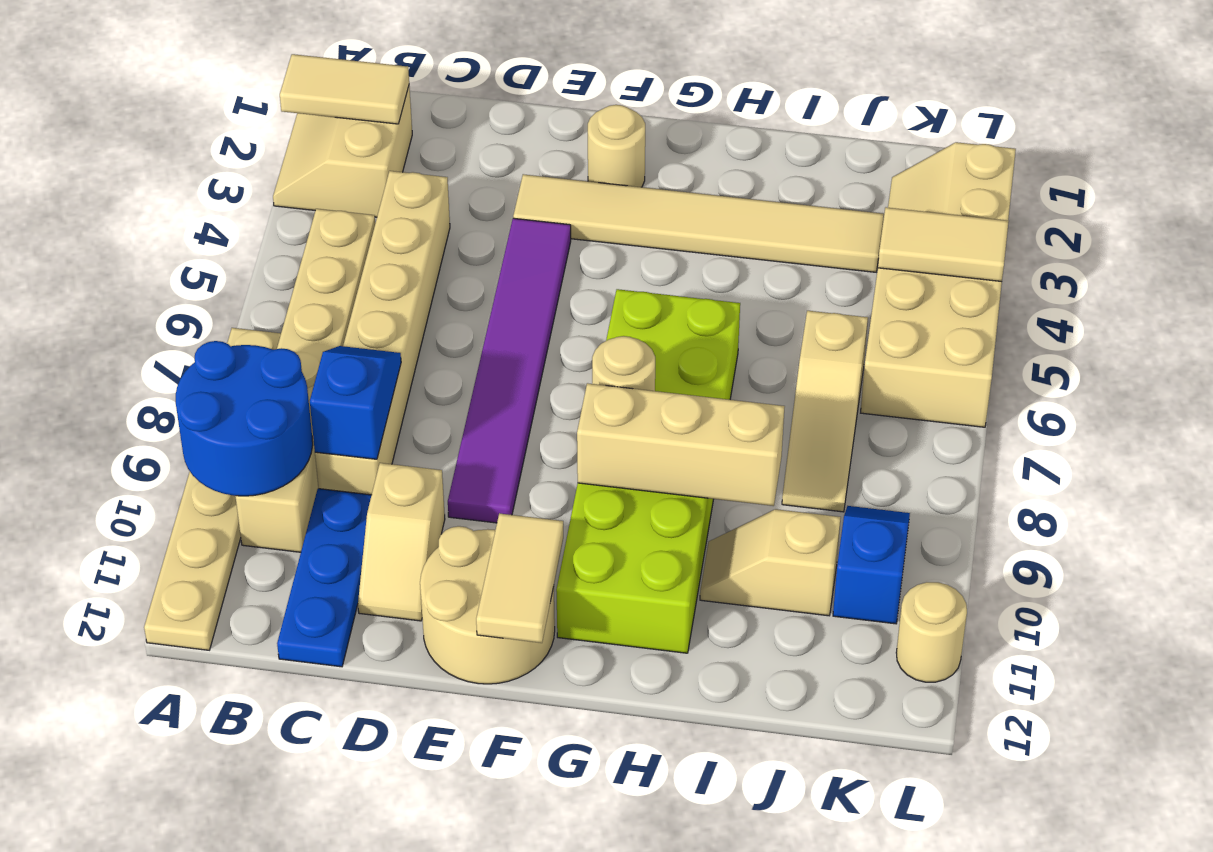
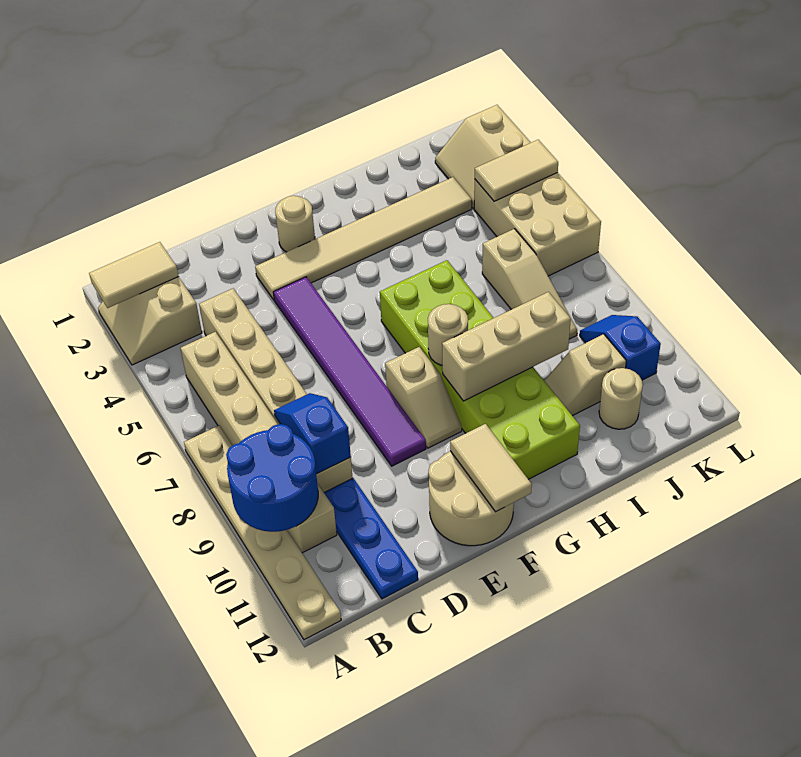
tan slope D10:D11 level 1 top 10 -> tan slope F8:F9 level 1 top 8
tan round brick L11 level 1 -> tan round brick J11 level 1

